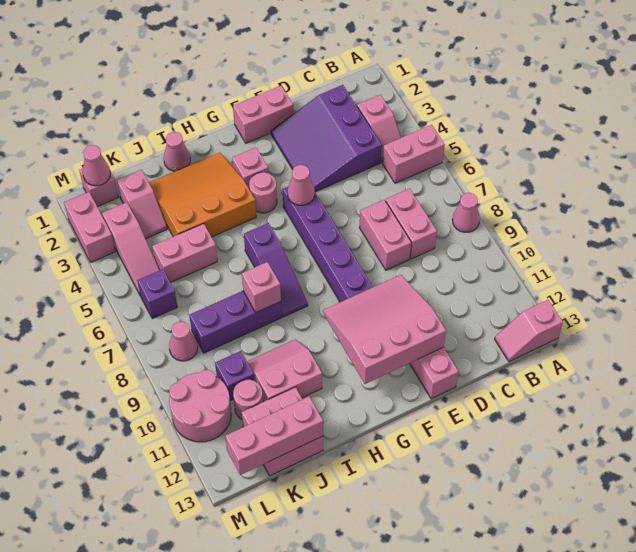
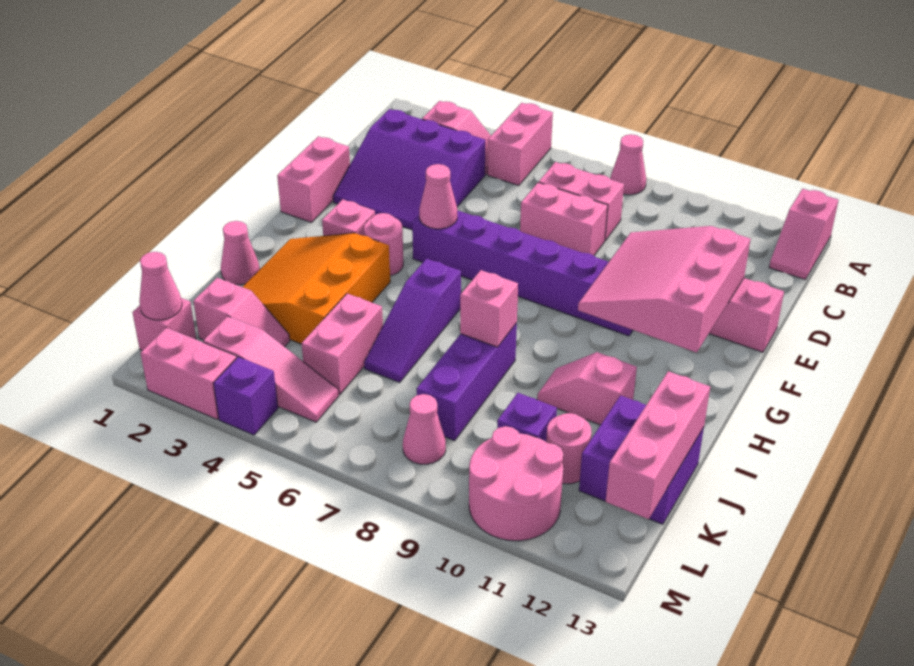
purple slope H6:H8 level 1 top 6 -> purple slope H6:J6 level 1 top H
pink slope I10:J11 level 1 top 11 -> pink slope I10:I11 level 1 top 11
pink brick J12:K13 level 1 -> purple brick J12:K13 level 1
purple brick L6 level 1 -> purple brick M4 level 1

